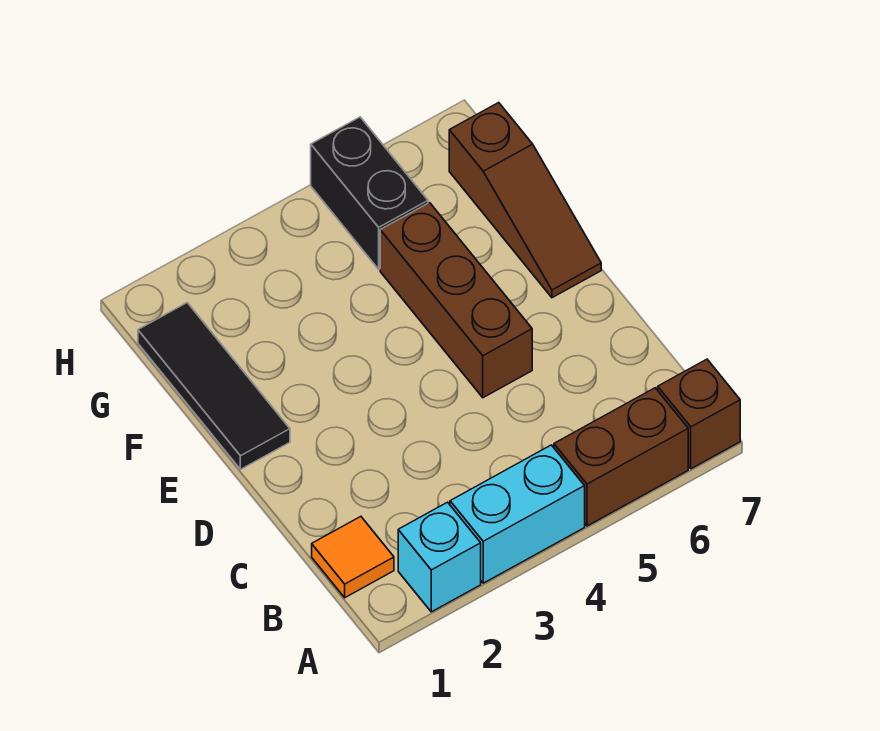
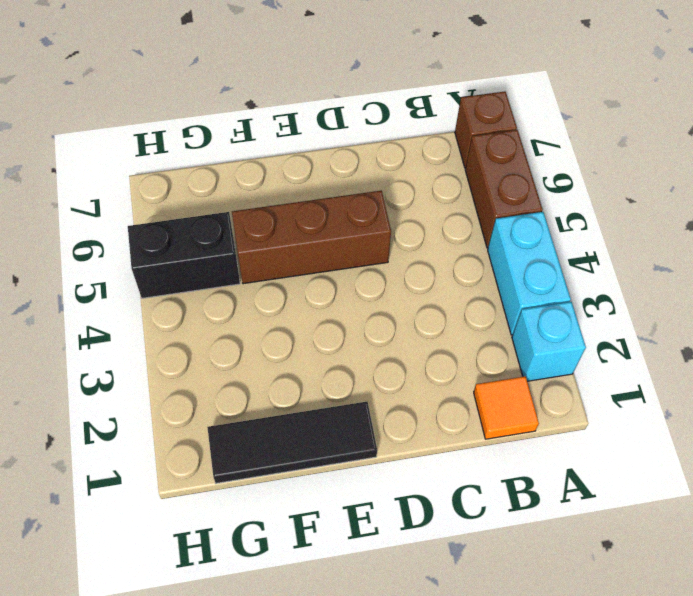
brown slope E7:G7 level 1 top G -> none

